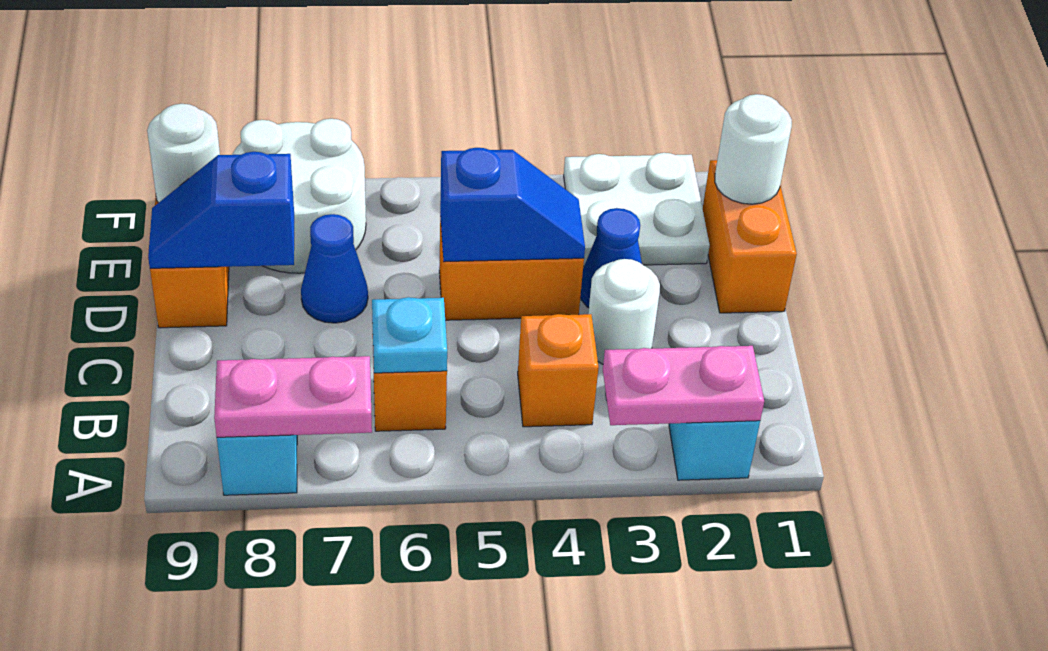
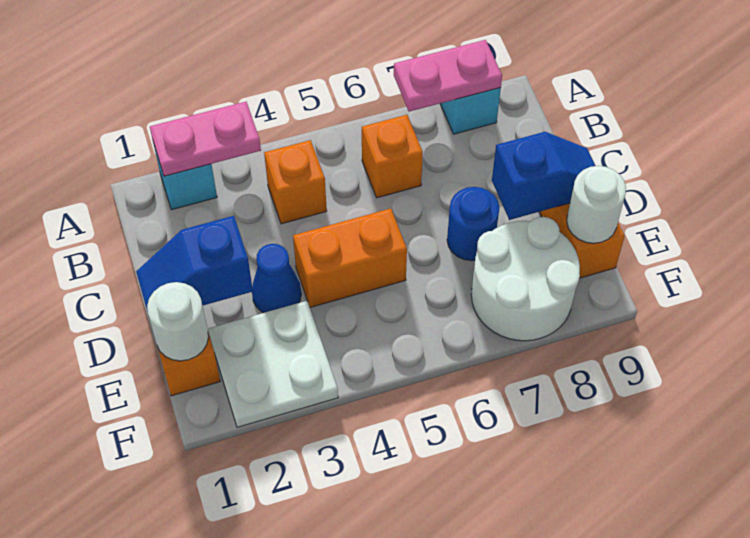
cyan plate B6 level 2 -> none
white round brick C3 level 1 -> none
blue slope D4:D5 level 2 top 5 -> blue slope D1:D2 level 2 top 2
blue cone D7 level 1 -> blue round brick D7 level 1

